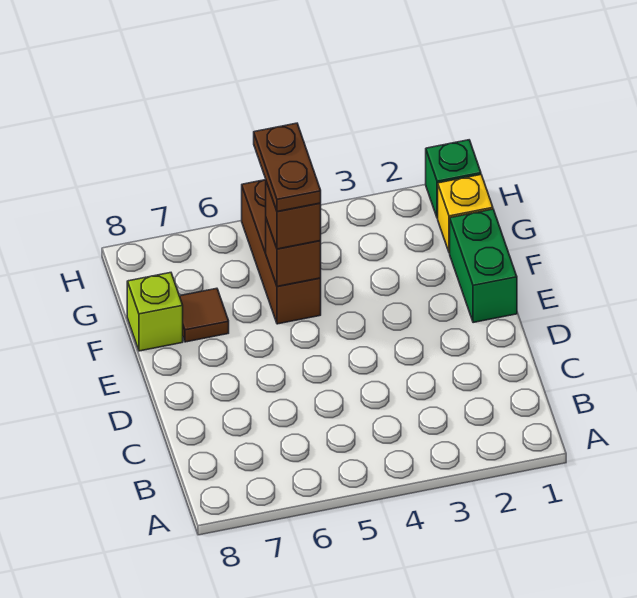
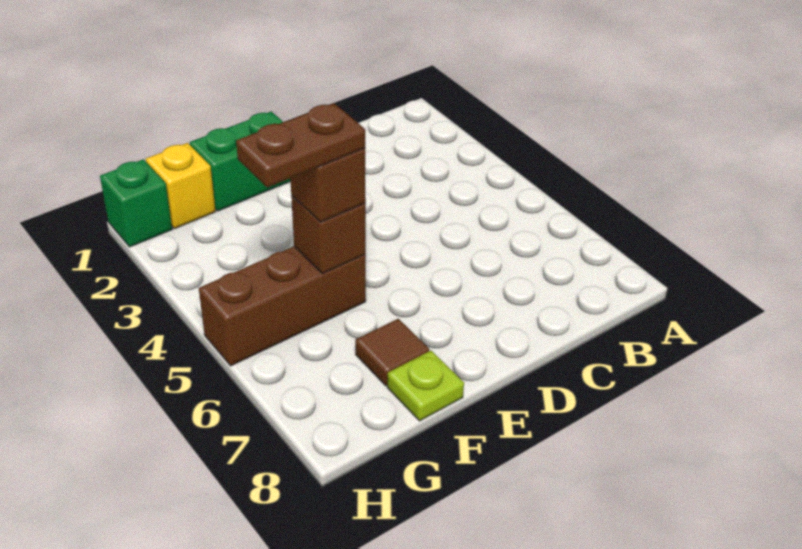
lime brick F8 level 1 -> lime plate F8 level 1

